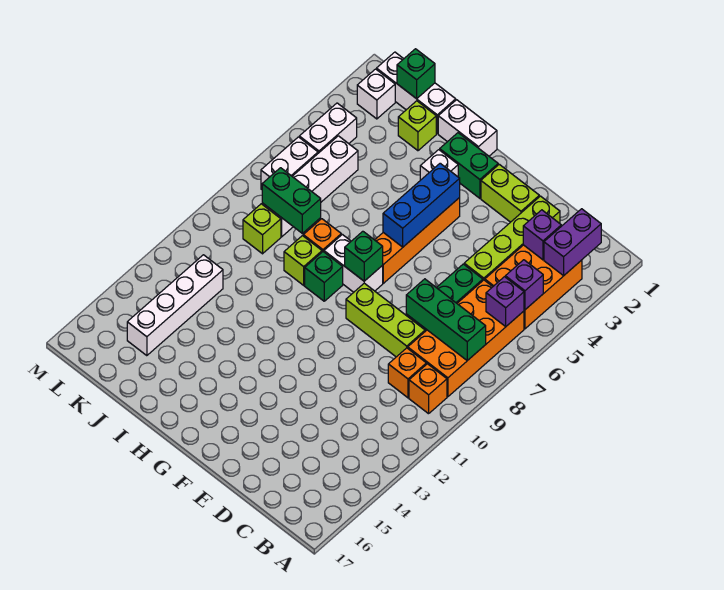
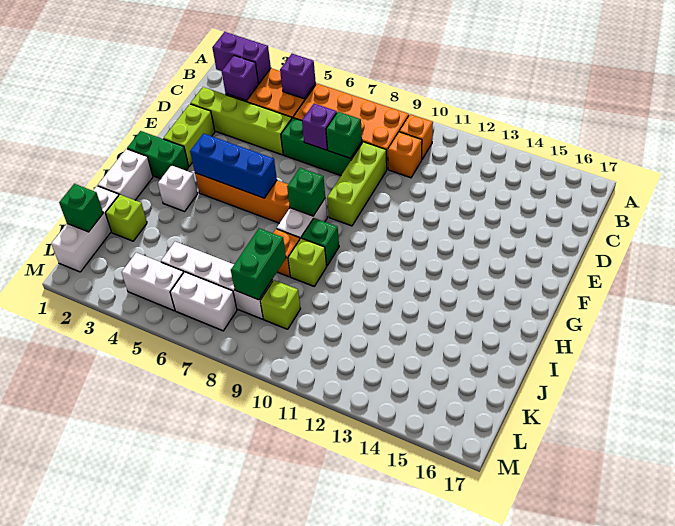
purple brick B6 level 2 -> purple brick D7 level 2
green brick B8:D8 level 2 -> green brick D8 level 2
green brick G2:H2 level 1 -> green brick G1:G2 level 1
white brick K12:K15 level 1 -> none
white brick L2 level 1 -> none

